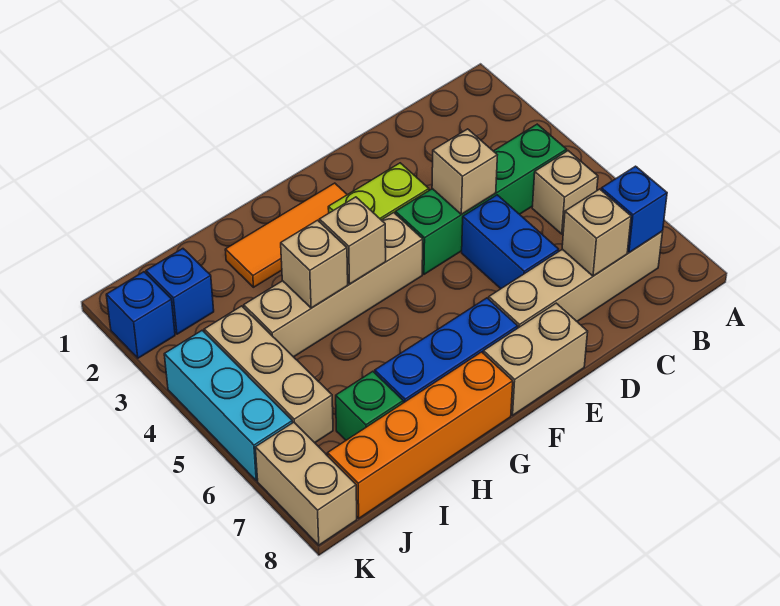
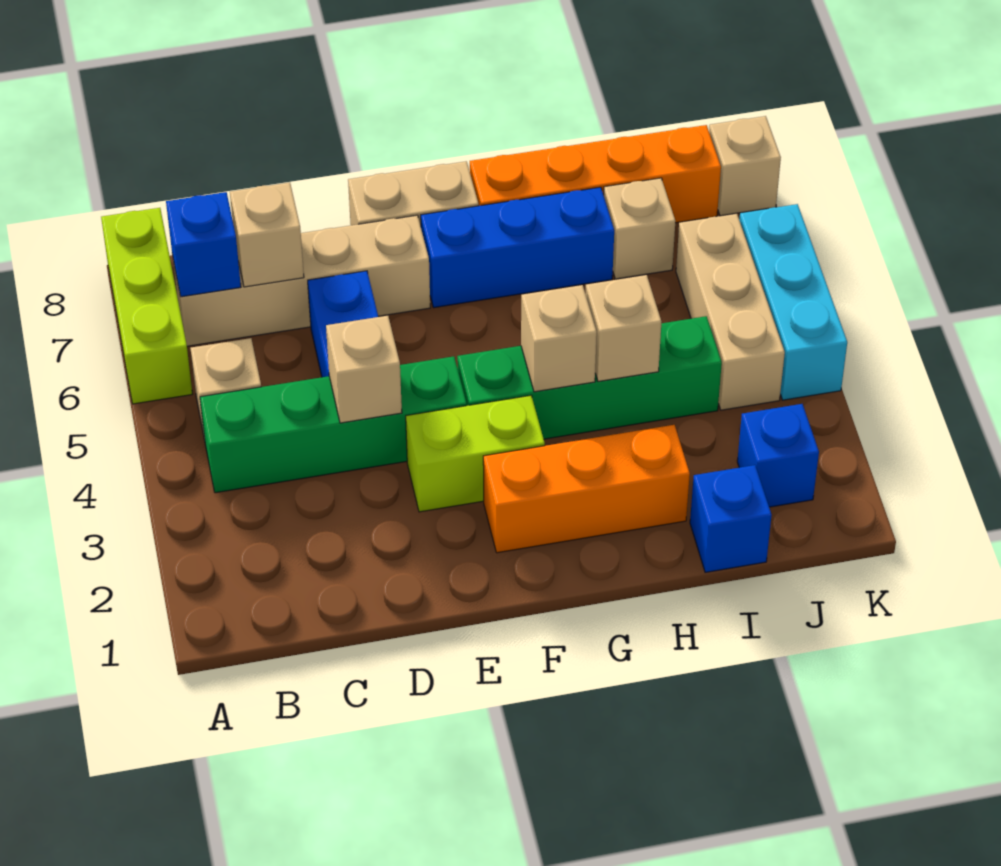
none -> lime brick A6:A8 level 1
orange tile F2:H2 level 1 -> orange brick F2:H2 level 1
tan brick F4:I4 level 1 -> green brick F4:I4 level 1
green brick I7 level 1 -> tan brick I7 level 1
blue brick K2 level 1 -> blue brick I1 level 1
tan brick K7:K8 level 1 -> tan brick K8 level 1

